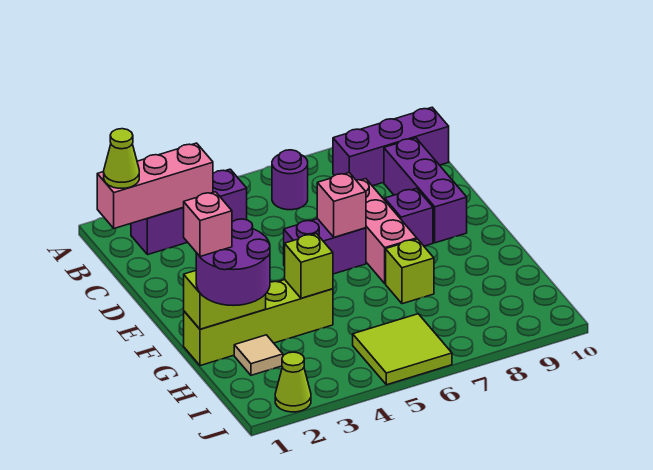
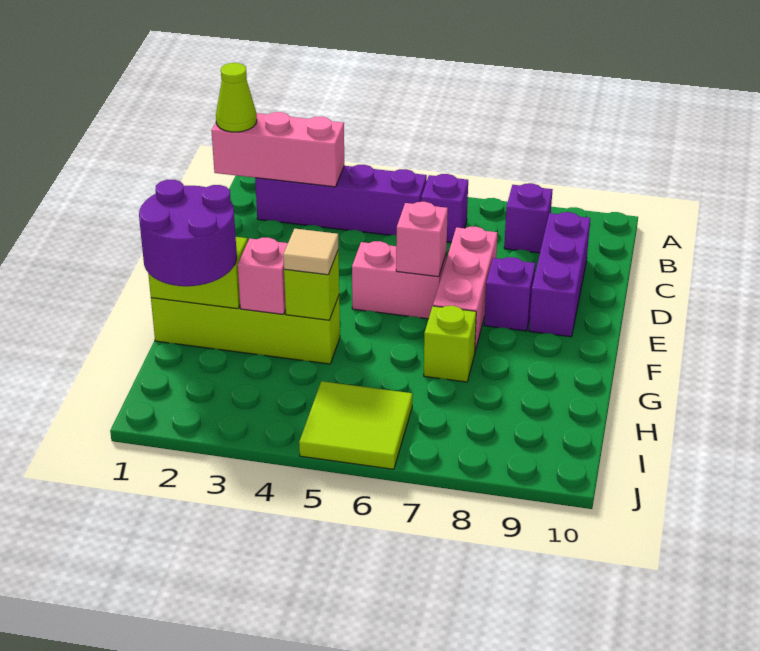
purple brick B2:B4 level 1 -> purple brick B2:B5 level 1
purple round brick B6 level 1 -> purple brick B6 level 1
purple brick B8:B10 level 1 -> purple brick B8 level 1
purple brick E5:E6 level 1 -> pink brick E5:E6 level 1
pink brick G1 level 4 -> pink brick G3 level 2
tan tile H2 level 1 -> tan tile G4 level 3
lime cone J2 level 1 -> none

